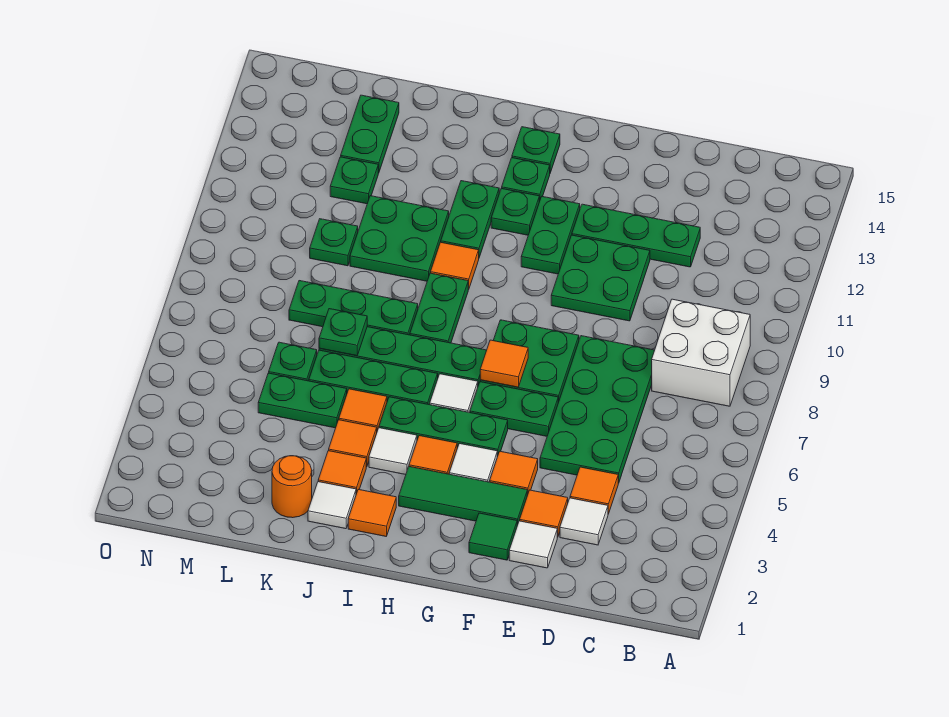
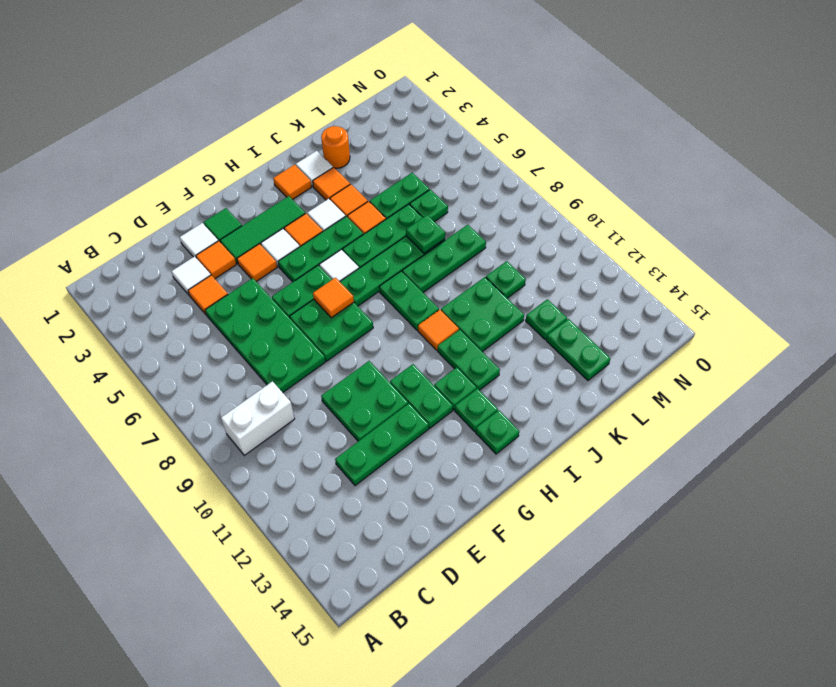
white brick B8:C9 level 1 -> white brick B9:C9 level 1

